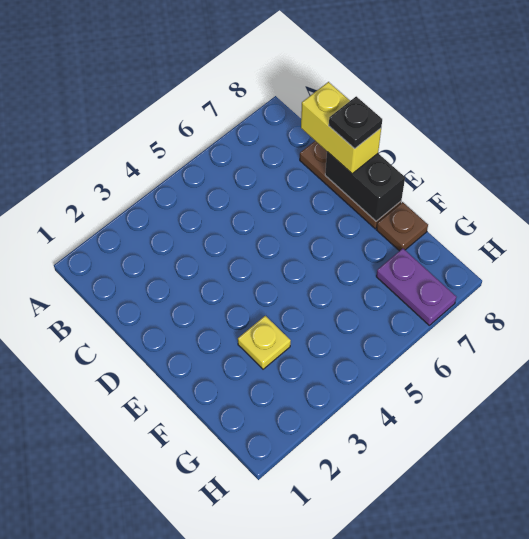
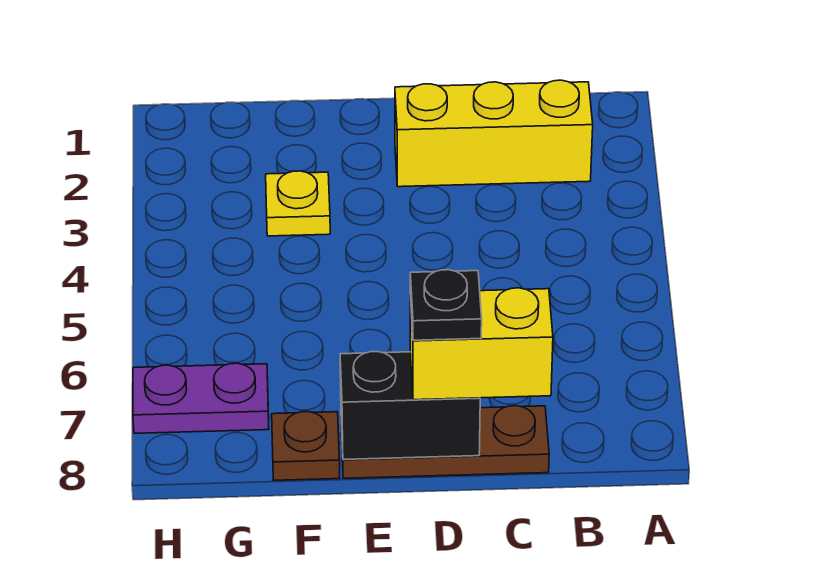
none -> yellow brick B2:D2 level 1

